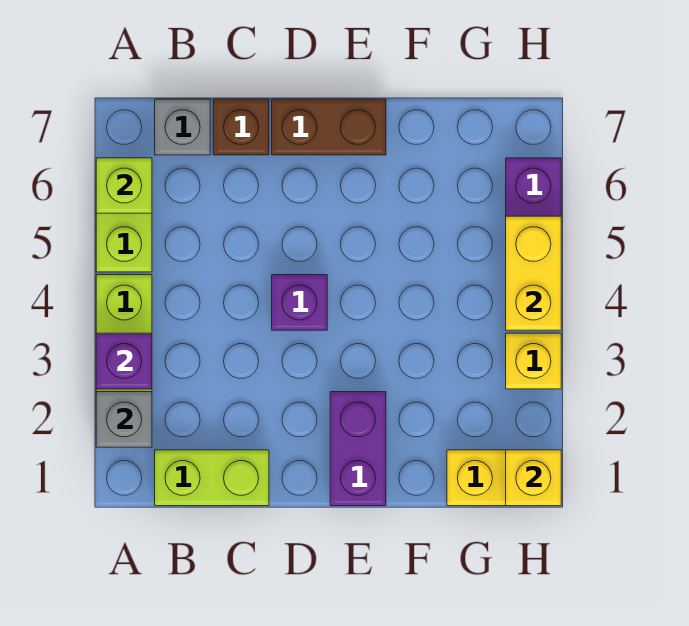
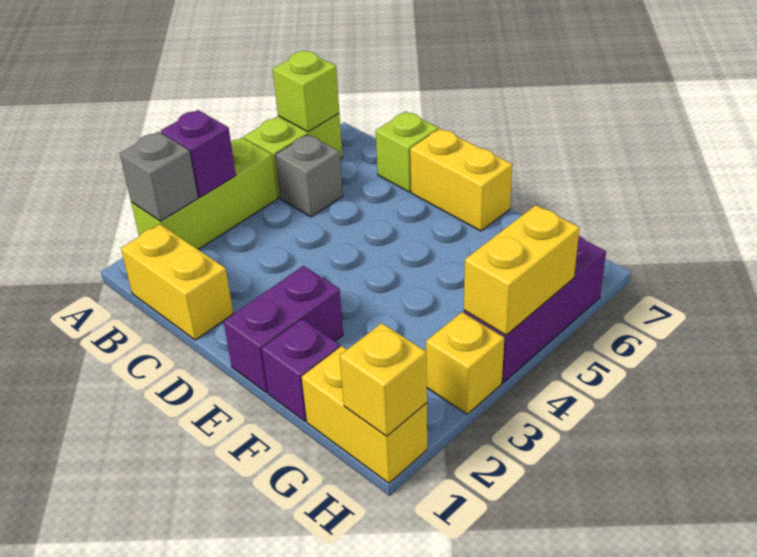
lime brick B1:C1 level 1 -> yellow brick B1:C1 level 1
grey brick B7 level 1 -> grey brick B5 level 1
brown brick C7 level 1 -> lime brick C7 level 1
purple brick D4 level 1 -> purple brick F1 level 1
brown brick D7:E7 level 1 -> yellow brick D7:E7 level 1

